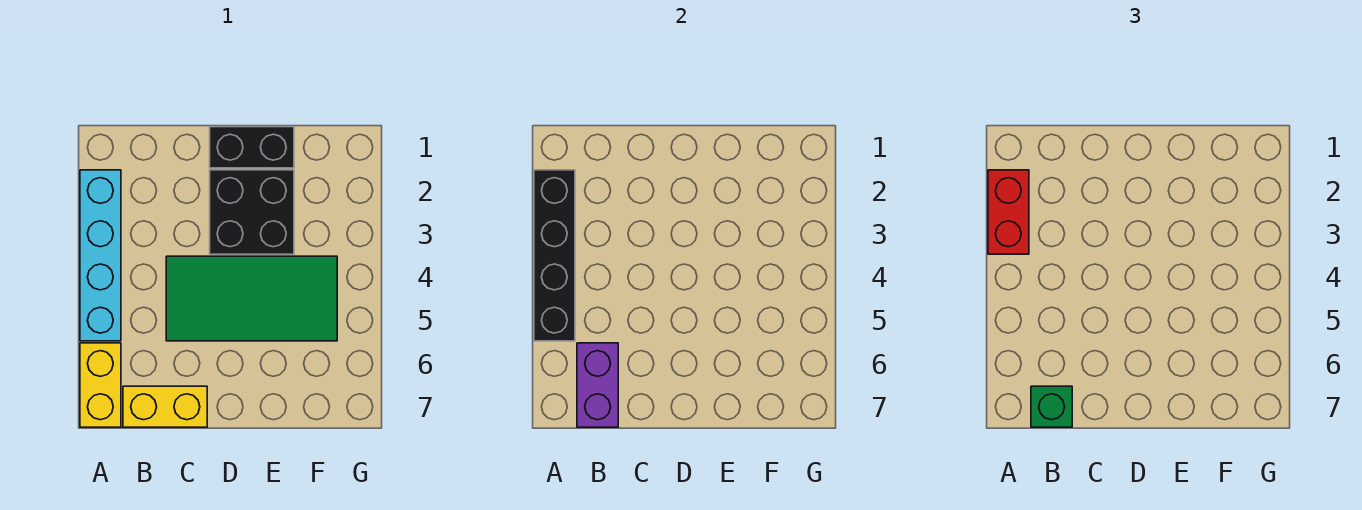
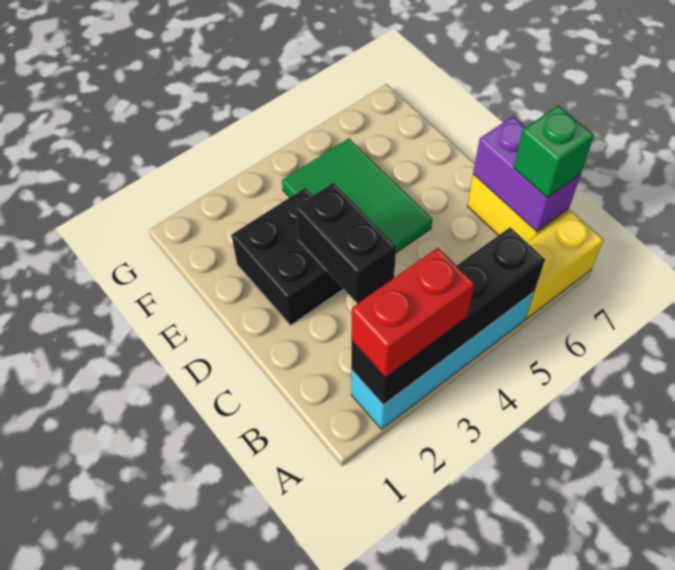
purple brick B6:B7 level 2 -> purple brick B7:C7 level 2
green tile C4:F5 level 1 -> green tile D4:F5 level 1
black brick D1:E1 level 1 -> black brick C3:D3 level 2

